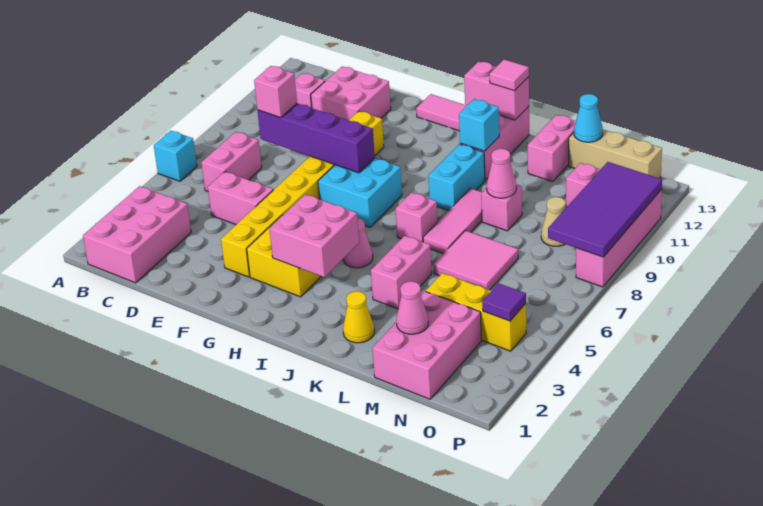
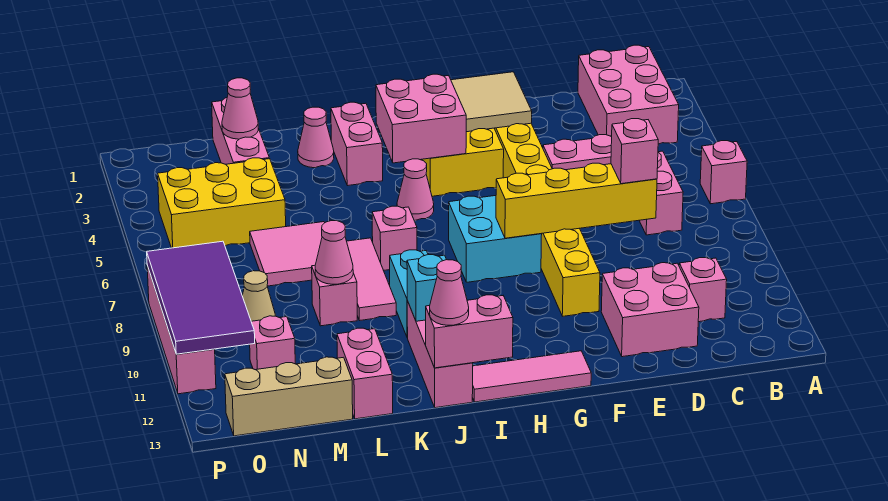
cyan brick A6 level 1 -> pink brick A6 level 1
purple brick D8:G8 level 2 -> yellow brick D8:G8 level 2
none -> tan tile F2:G3 level 2
pink tile J13 level 3 -> pink cone J13 level 3
yellow cone K2 level 1 -> pink cone K2 level 1
pink brick K4:K5 level 1 -> pink brick J2:J3 level 1
pink brick M1:N3 level 1 -> pink brick M1:M3 level 1
yellow brick M4:O4 level 1 -> yellow brick M4:O5 level 1
cyan cone M13 level 2 -> none
purple tile O4 level 2 -> none

